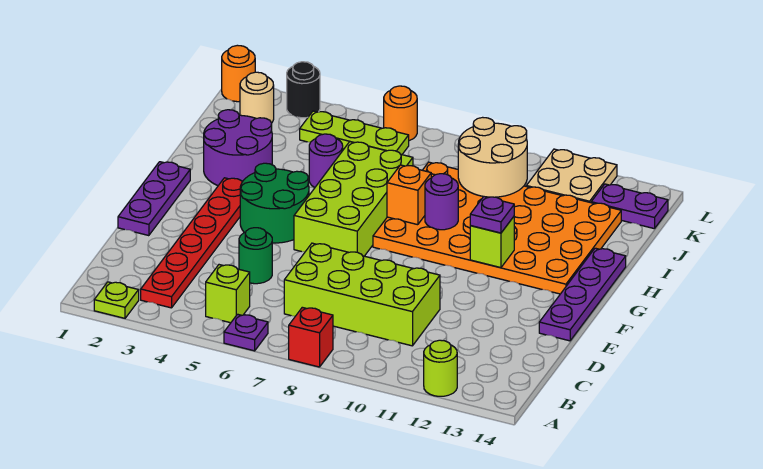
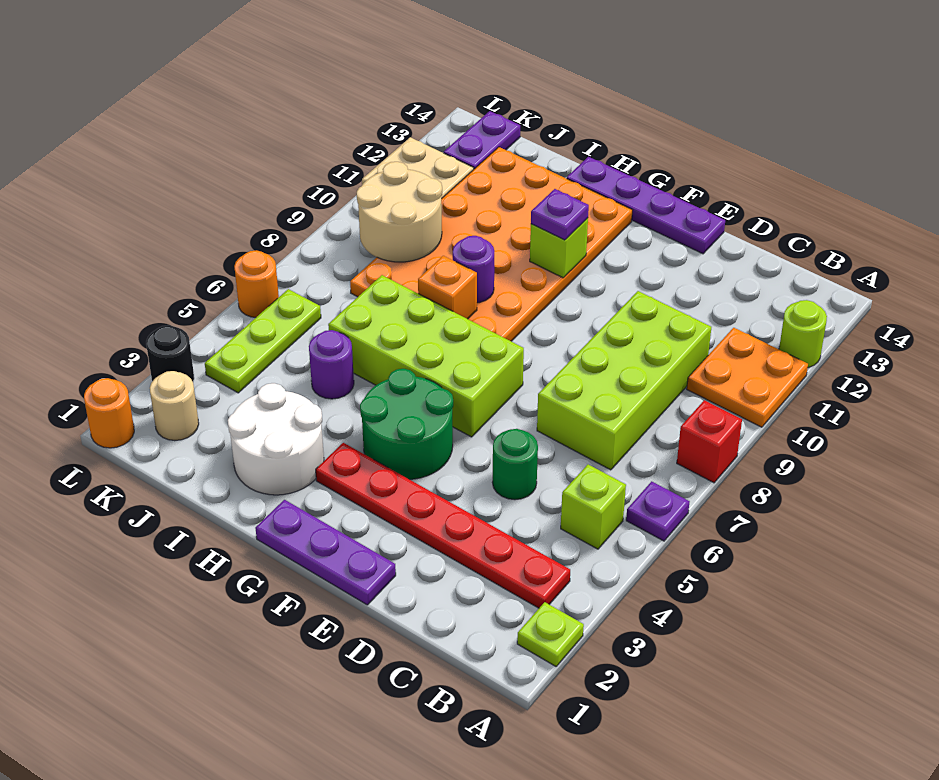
none -> orange plate A10:B11 level 1
purple round brick H2:I3 level 1 -> white round brick H2:I3 level 1

